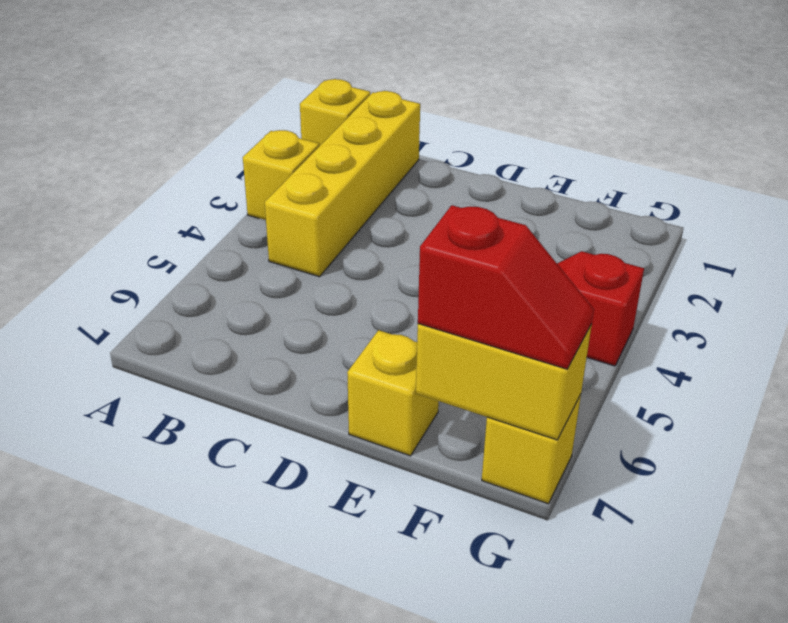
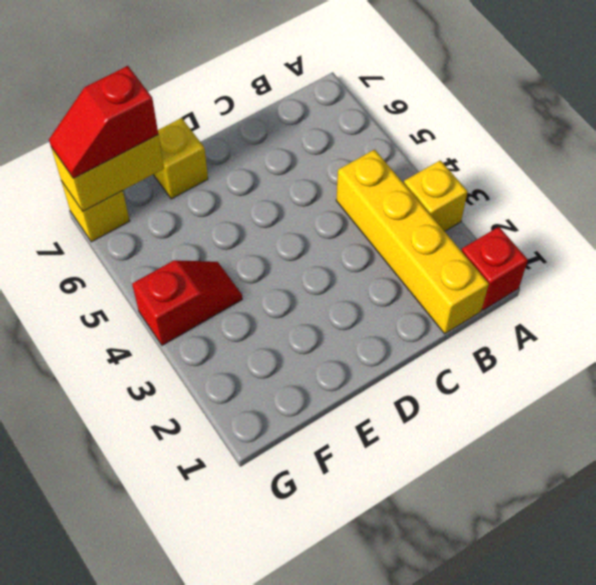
yellow brick A1 level 1 -> red brick A1 level 1

